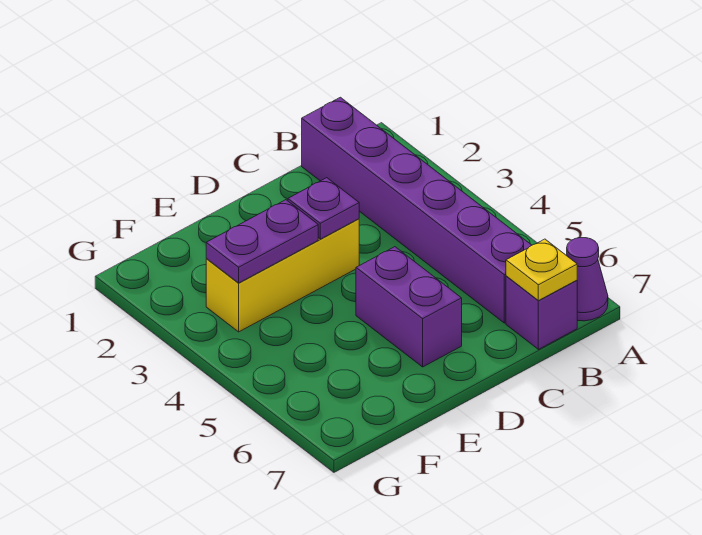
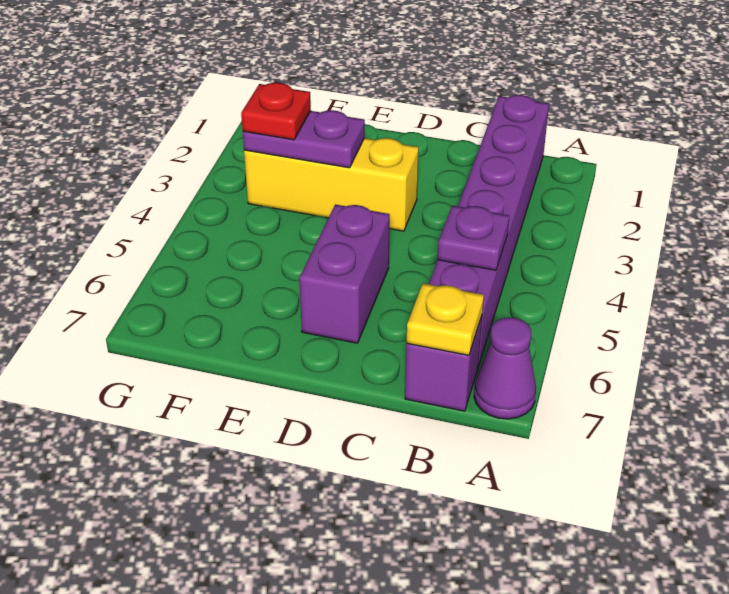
purple plate D3 level 2 -> purple plate B5 level 2
none -> red plate F3 level 3

